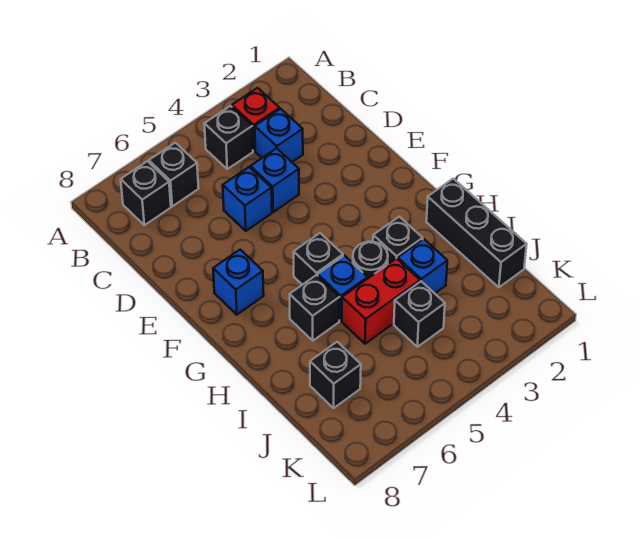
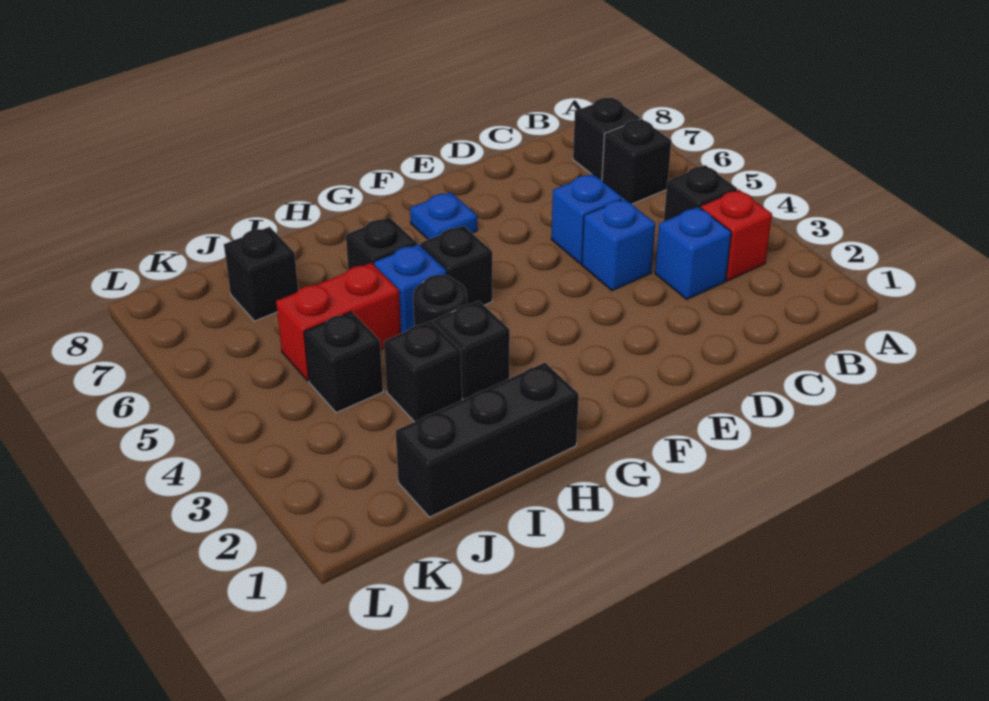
blue brick F7 level 1 -> blue plate F7 level 1
blue brick I3 level 1 -> black brick I3 level 1
red brick I4:I5 level 1 -> red brick I5:J5 level 1

